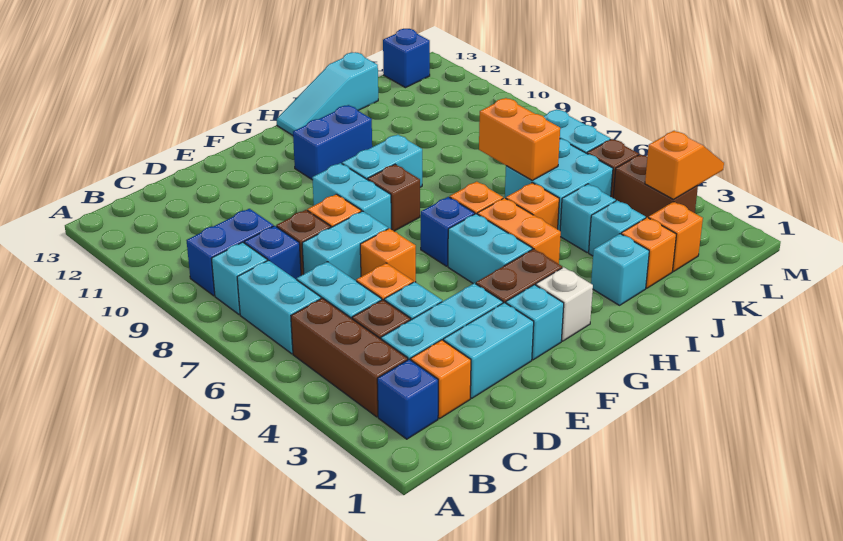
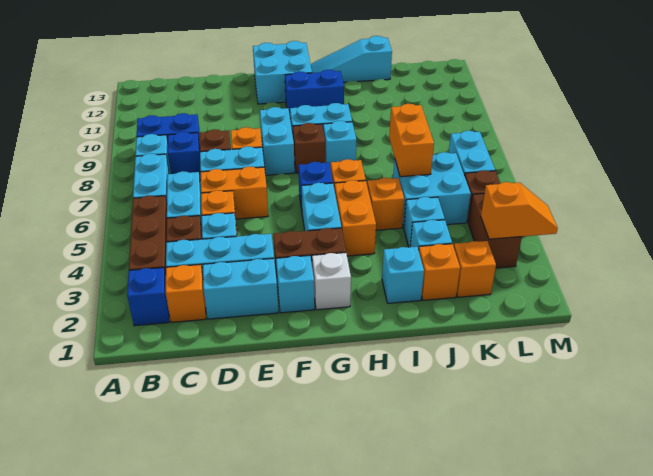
orange brick E6 level 1 -> orange brick D6:E6 level 1
none -> cyan brick F12:G13 level 1
none -> cyan brick H8 level 1
blue brick L13 level 1 -> none

